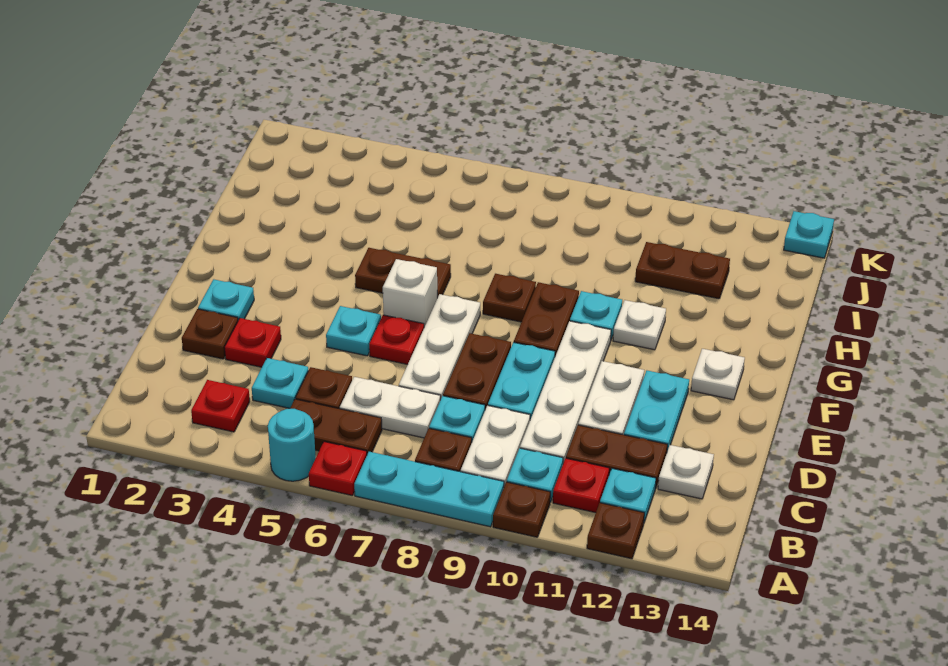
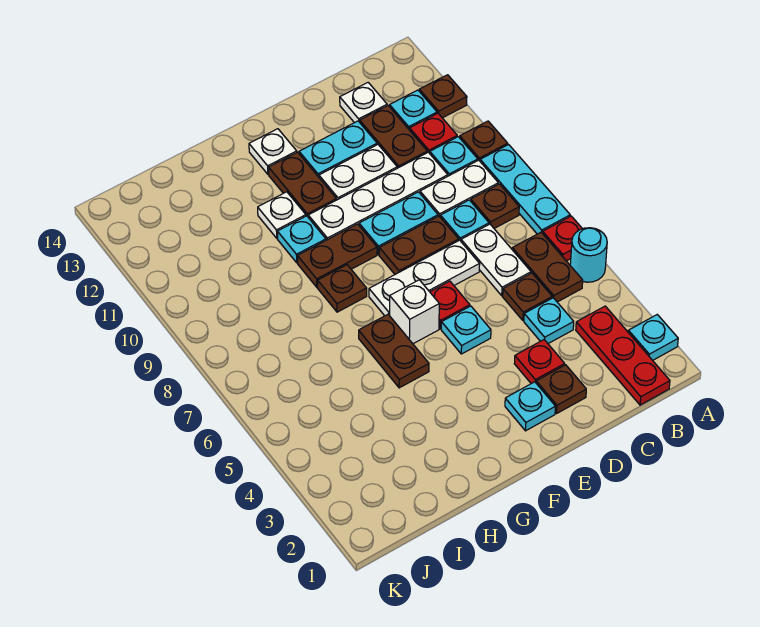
red plate B3 level 1 -> red plate B1:B3 level 1
brown plate I11:I12 level 1 -> brown plate F11:F12 level 1
cyan plate K14 level 1 -> cyan plate A2 level 1

